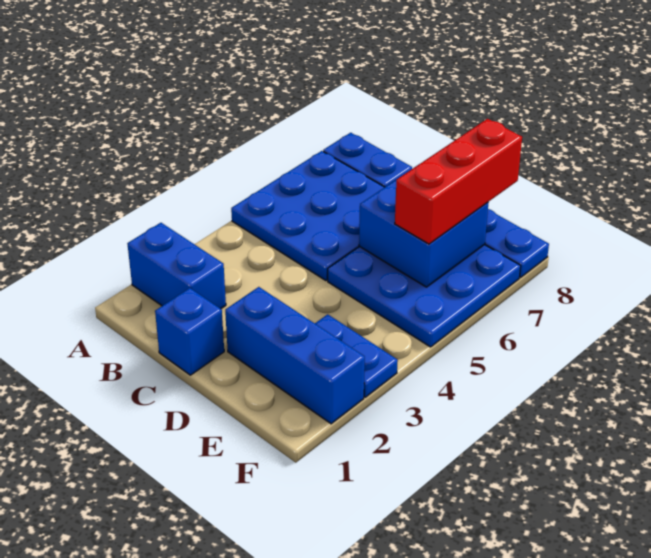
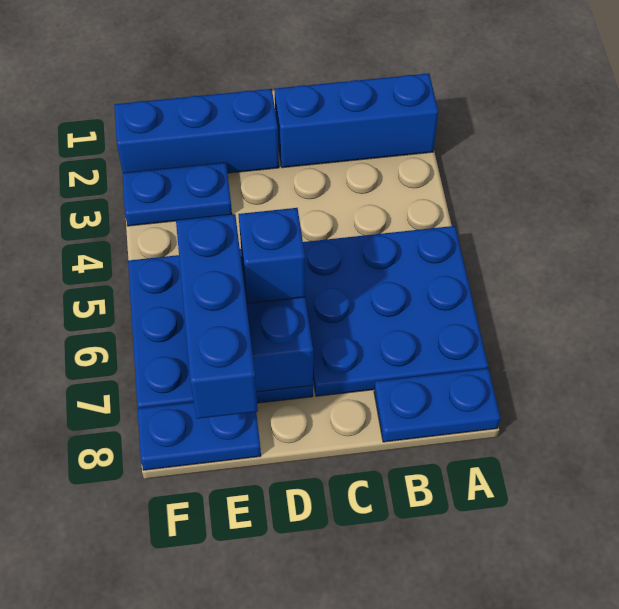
blue brick A2:B2 level 1 -> blue brick A2:C2 level 1
blue brick C1 level 1 -> blue brick D6 level 3
red brick E6:E8 level 3 -> blue brick E6:E8 level 3

